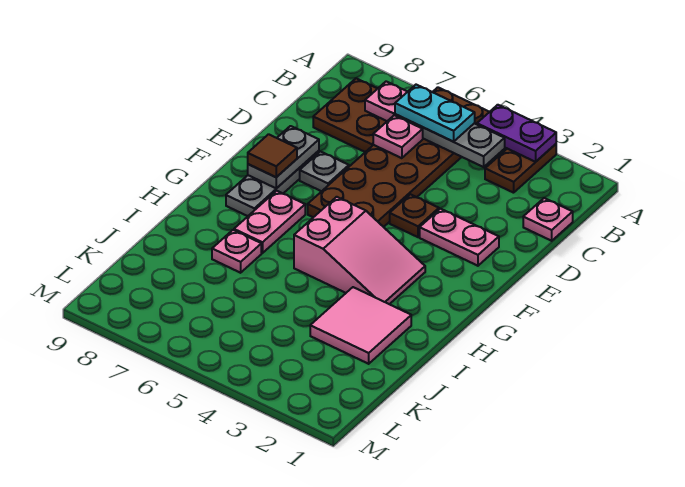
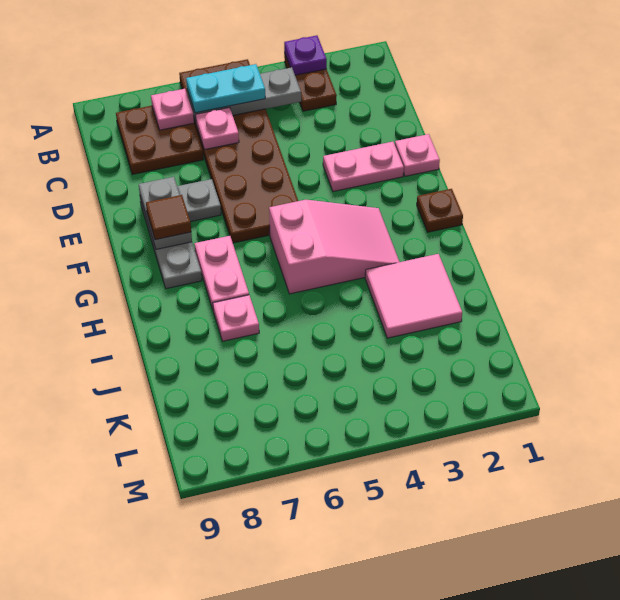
purple plate A3:A4 level 2 -> purple plate A3 level 2
pink plate C1 level 1 -> pink plate E1 level 1
brown plate E4 level 1 -> brown plate G1 level 1

